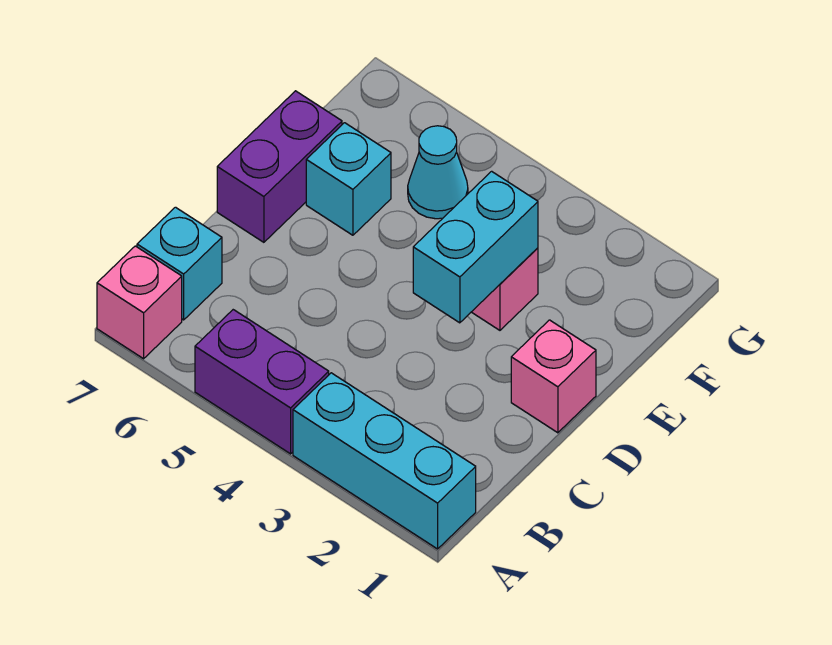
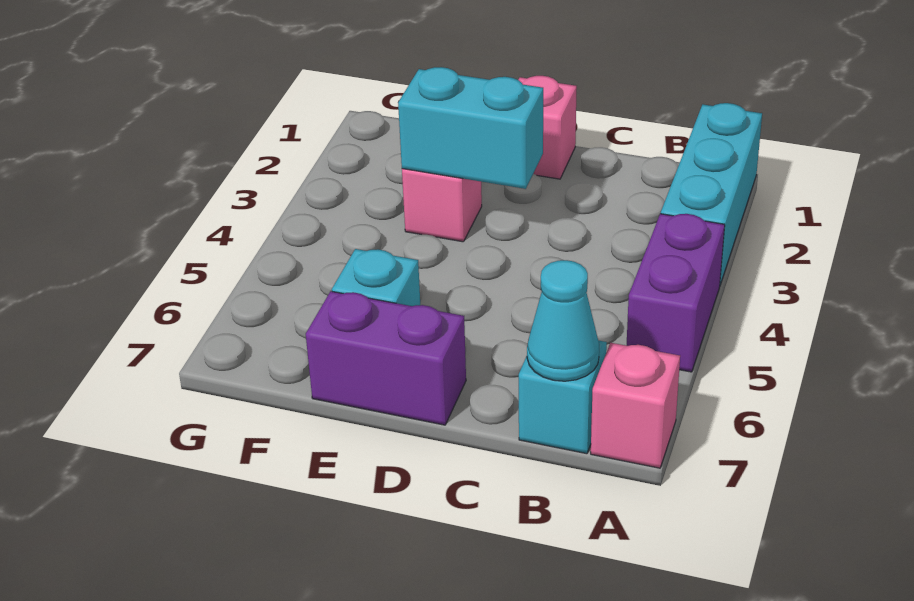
cyan cone F5 level 1 -> cyan cone B7 level 2

